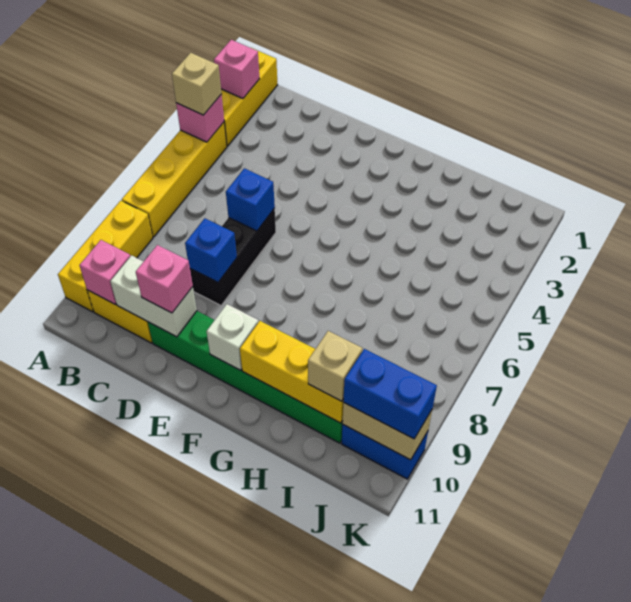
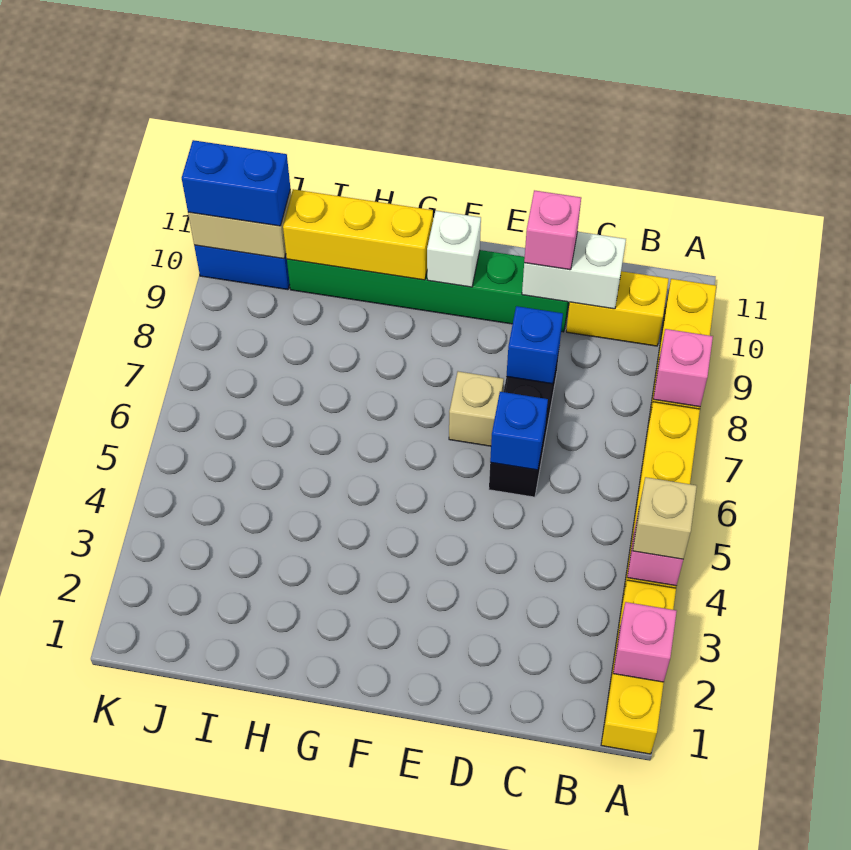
pink brick B10 level 2 -> pink brick A8 level 2
tan brick I10 level 3 -> tan brick E7 level 1

